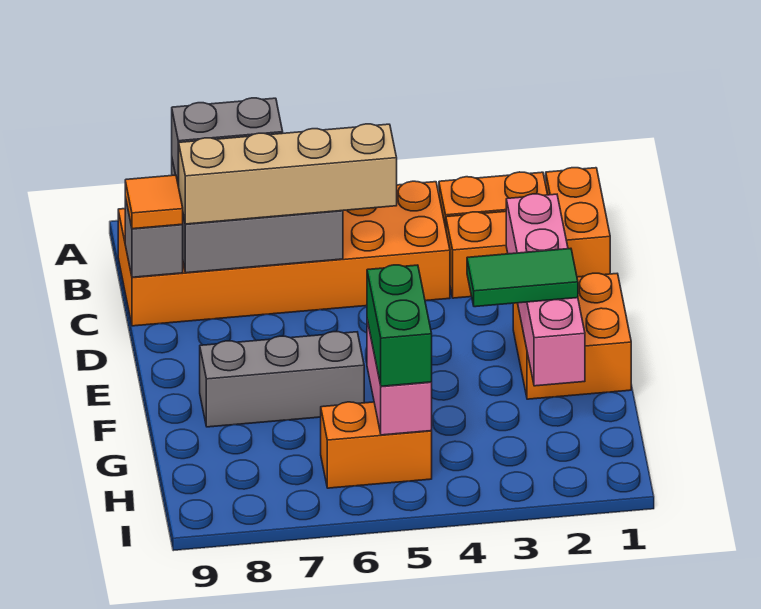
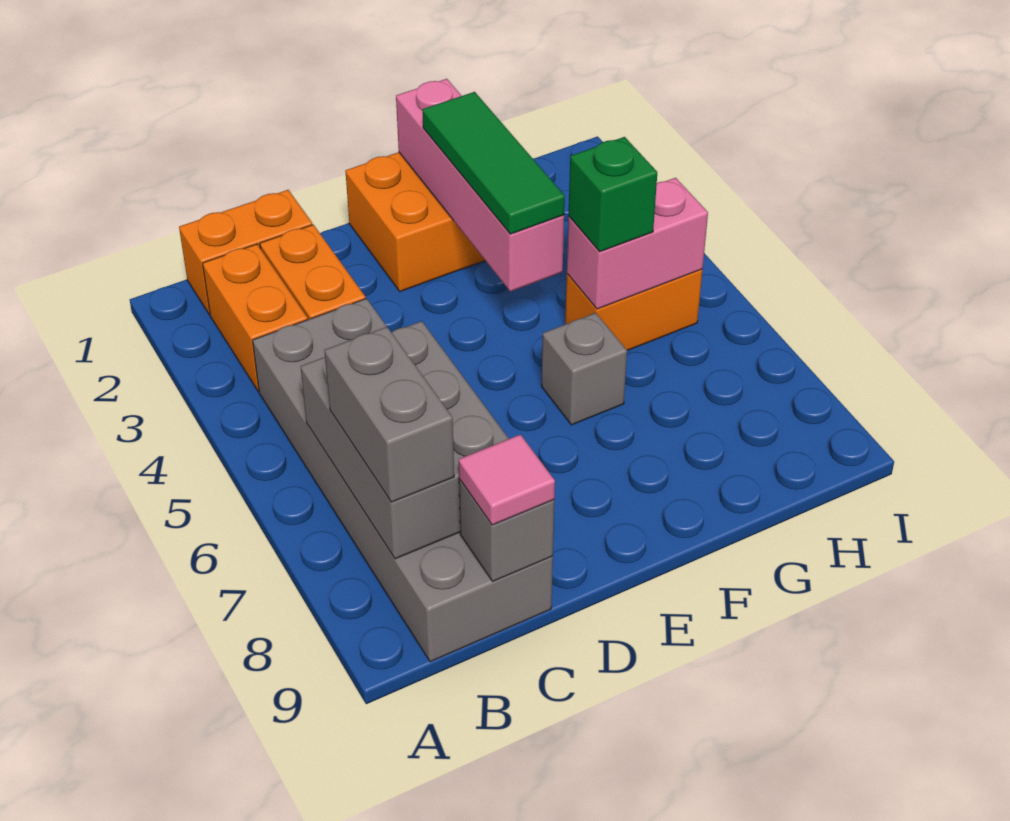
orange brick B4:C9 level 1 -> grey brick B4:C9 level 1
tan brick C5:C8 level 3 -> none
orange tile C9 level 3 -> pink tile C9 level 3
pink brick D2:G2 level 2 -> pink brick F1:F4 level 2
green tile F2:F3 level 3 -> green tile F2:F4 level 3
grey brick F6:F8 level 1 -> grey brick F6 level 1
green brick G5:H5 level 3 -> green brick G5 level 3
orange brick H5:H6 level 1 -> orange brick G5:H5 level 1

